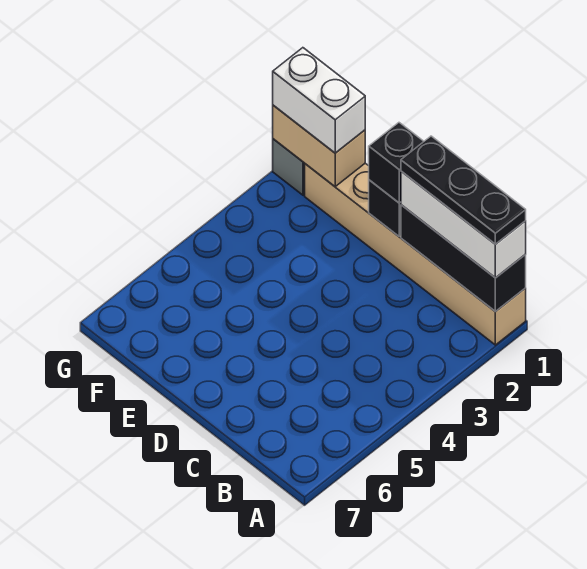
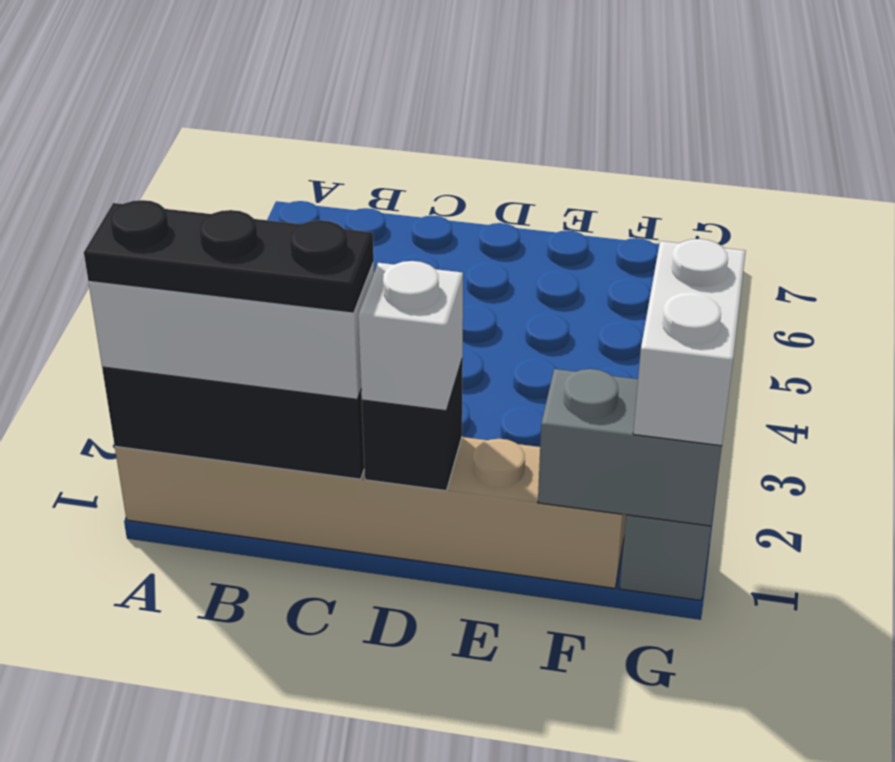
black brick D1 level 3 -> white brick D1 level 3
tan brick F1:G1 level 2 -> grey brick F1:G1 level 2
white brick F1:G1 level 3 -> white brick G1:G2 level 3

